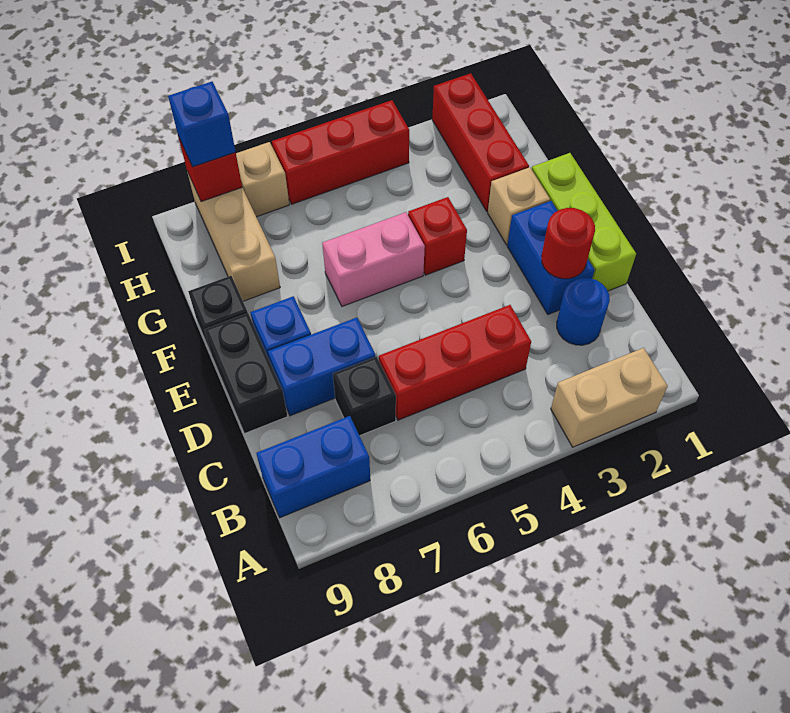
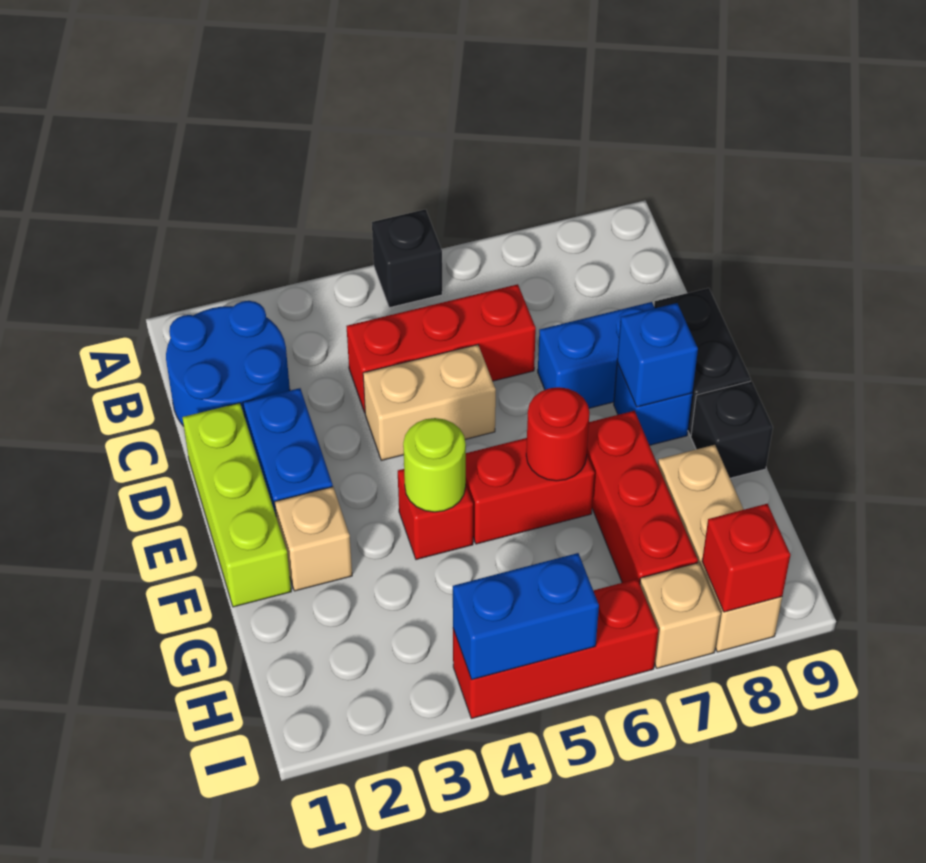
tan brick A2:A3 level 1 -> tan brick D4:D5 level 1
blue brick B8:B9 level 1 -> blue brick I4:I5 level 2
blue round brick C2 level 1 -> blue round brick B1:C2 level 1
black brick C7 level 1 -> black brick A5 level 1
red round brick D2 level 2 -> red round brick F6 level 2
none -> lime round brick F4 level 2
pink brick F5:F6 level 1 -> red brick F5:F6 level 1
red brick G2:I2 level 1 -> red brick F7:H7 level 1
blue brick I8 level 3 -> blue brick E8 level 2

